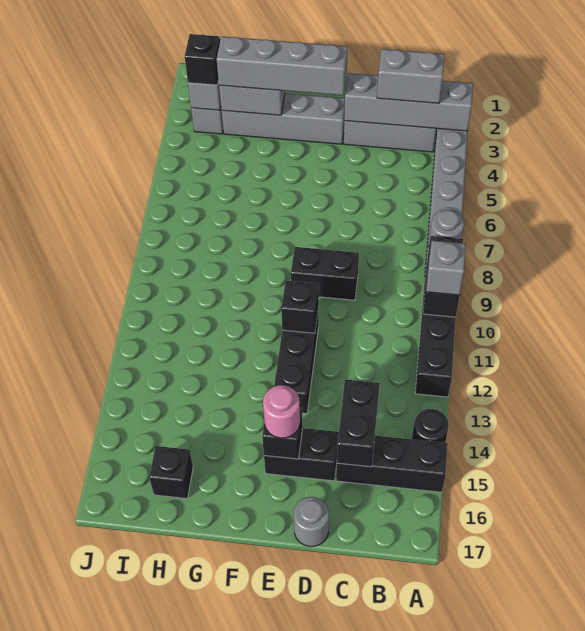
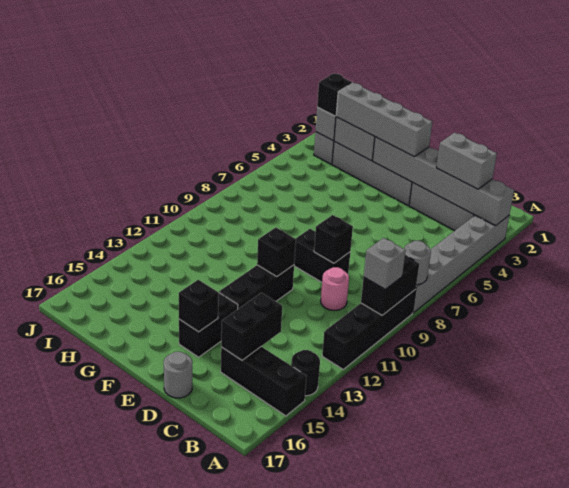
grey brick A3:D3 level 2 -> grey brick A3:F3 level 2
black brick D15:E15 level 1 -> black brick E14:E15 level 1
pink round brick E15 level 3 -> pink round brick C10 level 1
black brick H16 level 1 -> black brick D9 level 2

